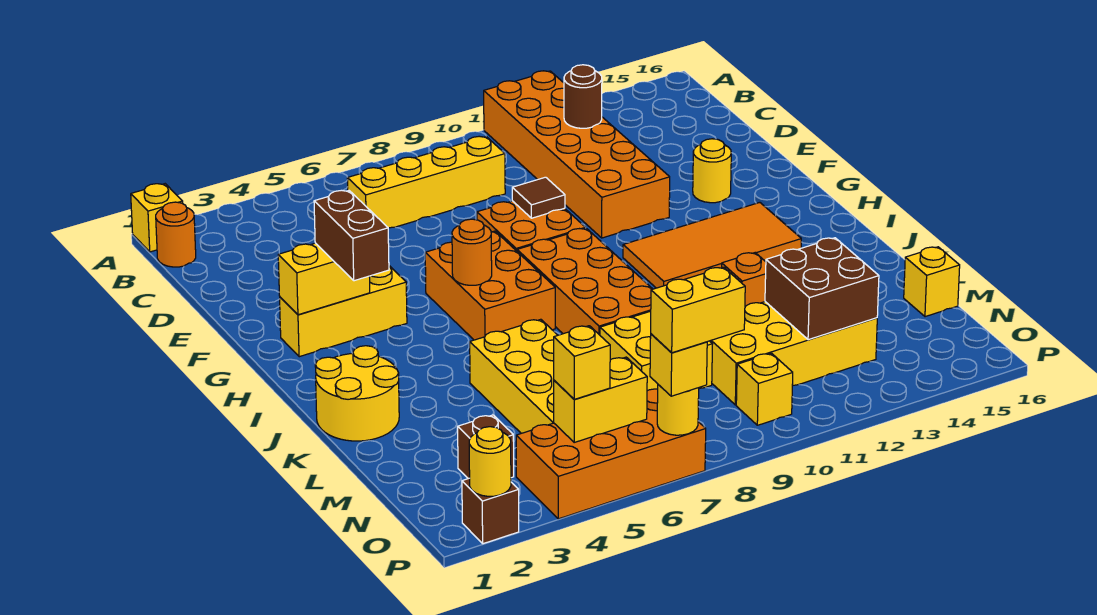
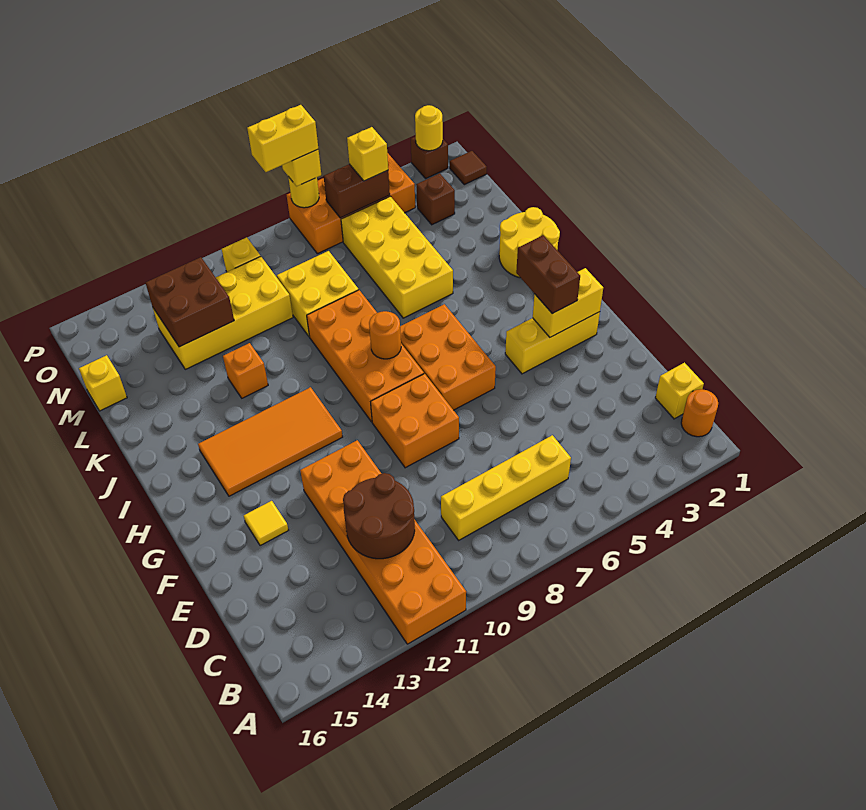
yellow brick A1 level 1 -> yellow brick C1 level 1
brown round brick C12 level 2 -> brown round brick C11:D12 level 2
brown tile F9 level 2 -> brown tile O1 level 1
yellow round brick F14 level 1 -> yellow tile F14 level 1
orange round brick H6 level 2 -> orange round brick I8 level 2
yellow brick O5:O6 level 2 -> brown brick O5:O6 level 2

